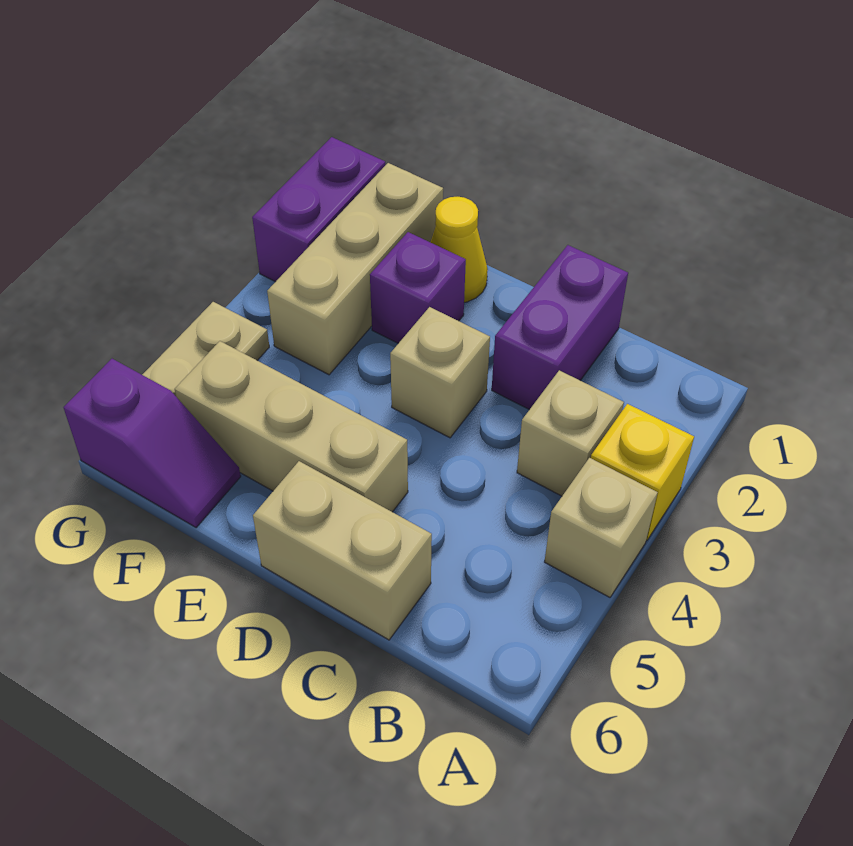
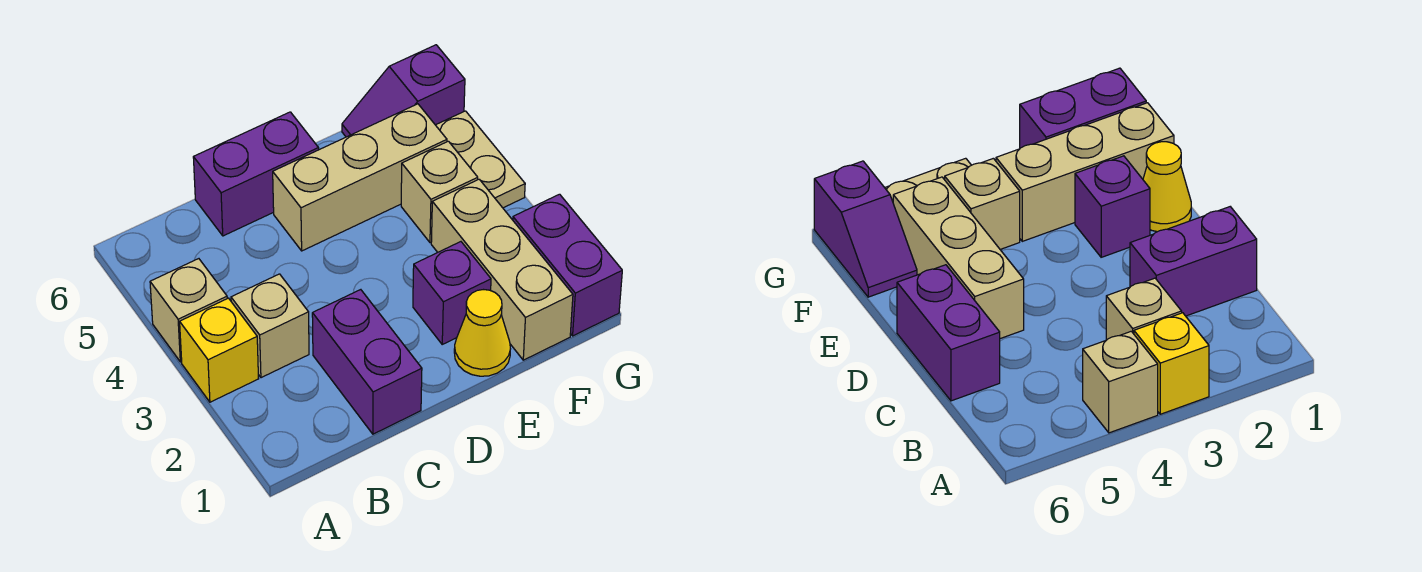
tan brick C6:D6 level 1 -> purple brick C6:D6 level 1
tan brick D3 level 1 -> tan brick F4 level 1

